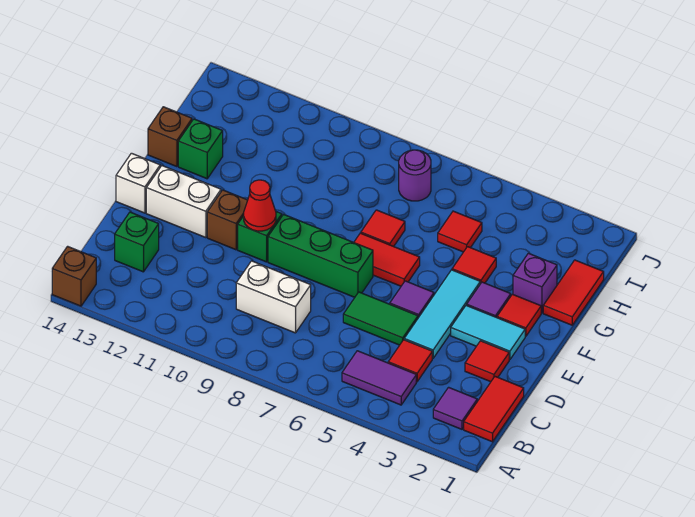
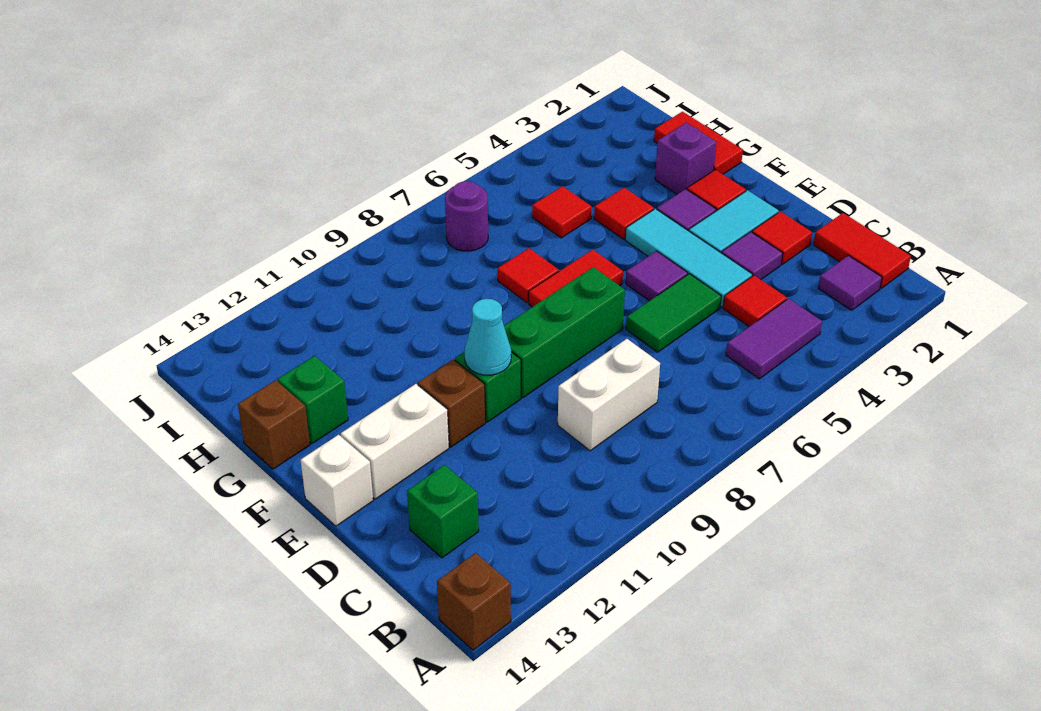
none -> purple tile D3 level 1
red cone E10 level 2 -> cyan cone E10 level 2

